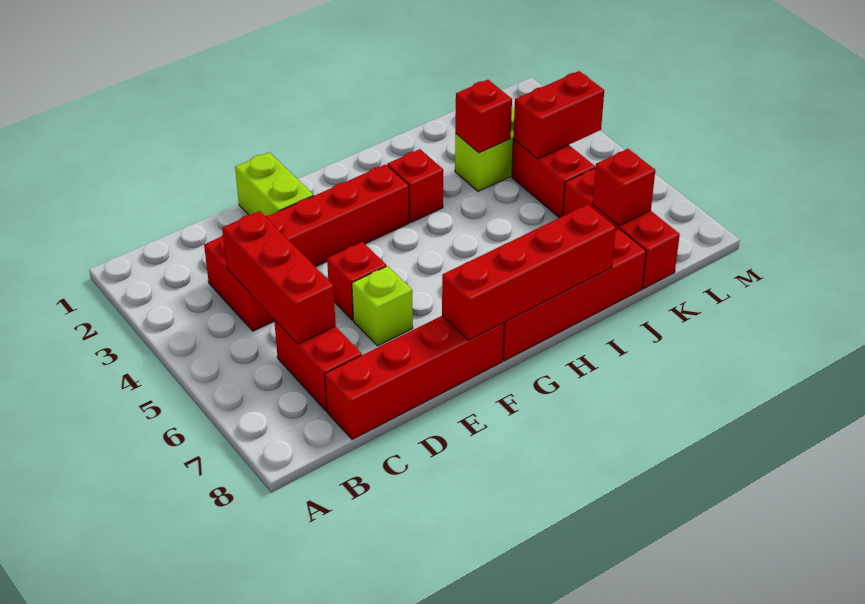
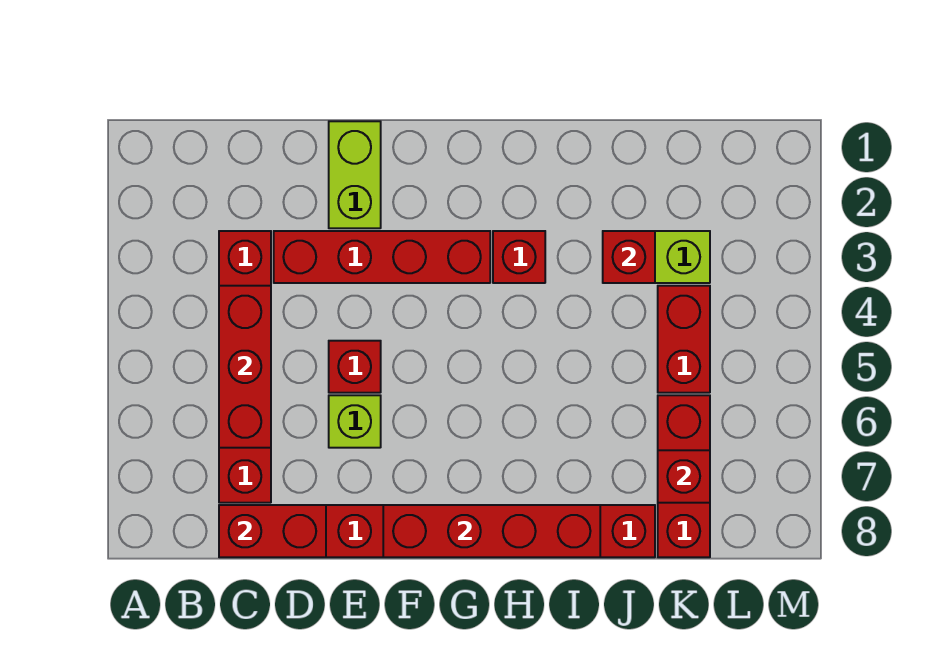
red brick K4:L4 level 2 -> red brick C8:D8 level 2

